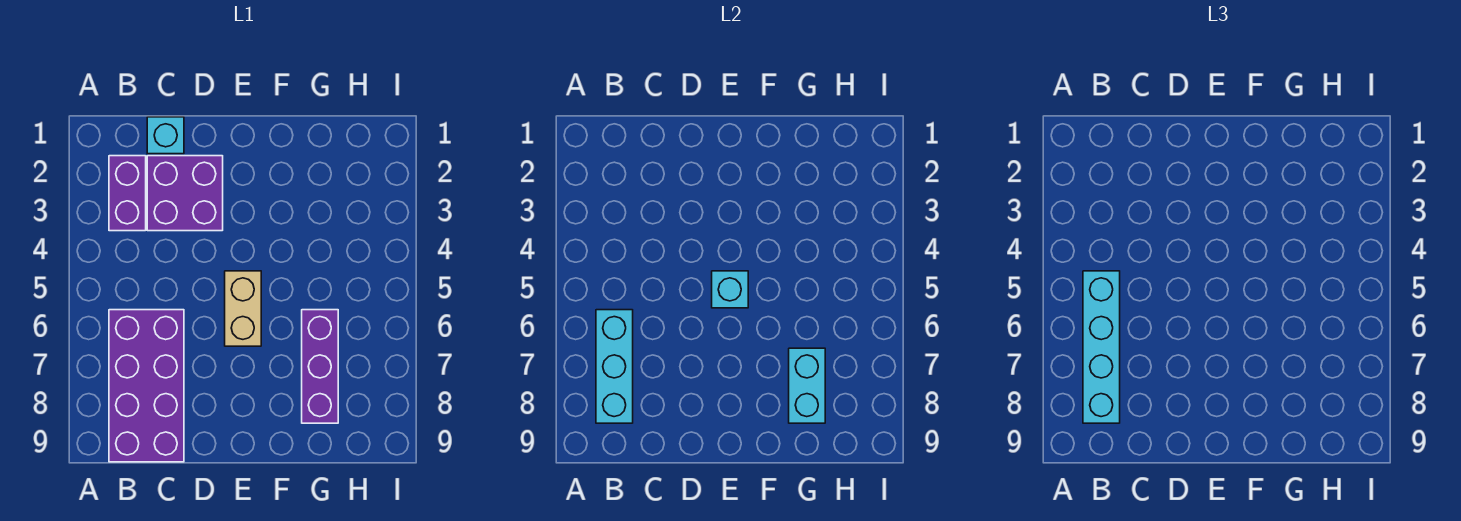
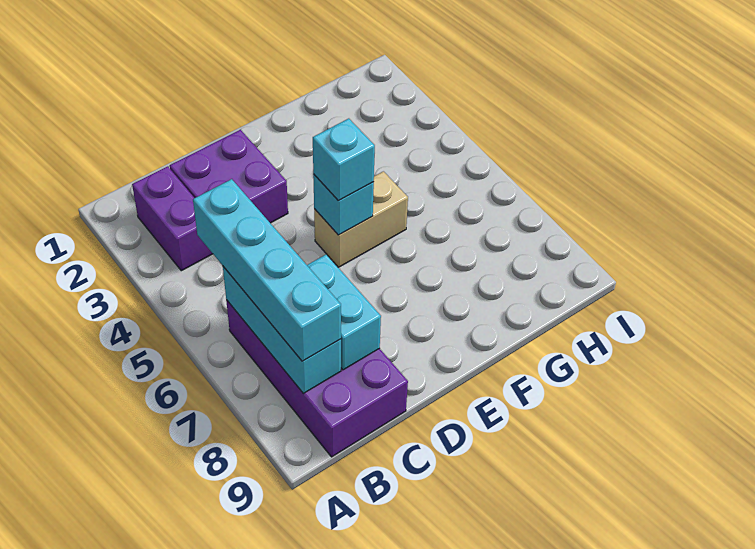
cyan brick C1 level 1 -> cyan brick E5 level 3
tan brick E5:E6 level 1 -> tan brick E5:F5 level 1
purple brick G6:G8 level 1 -> none
cyan brick G7:G8 level 2 -> cyan brick C7:C8 level 2

